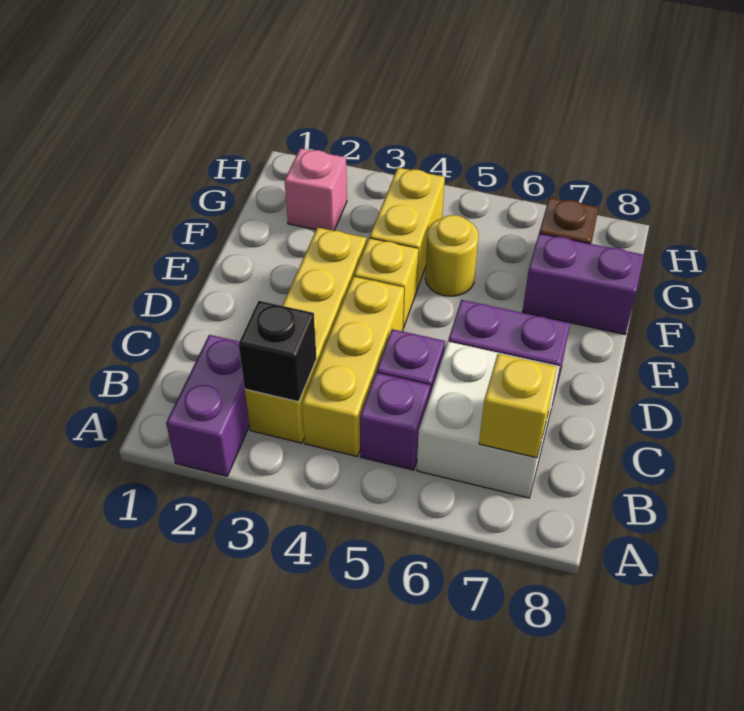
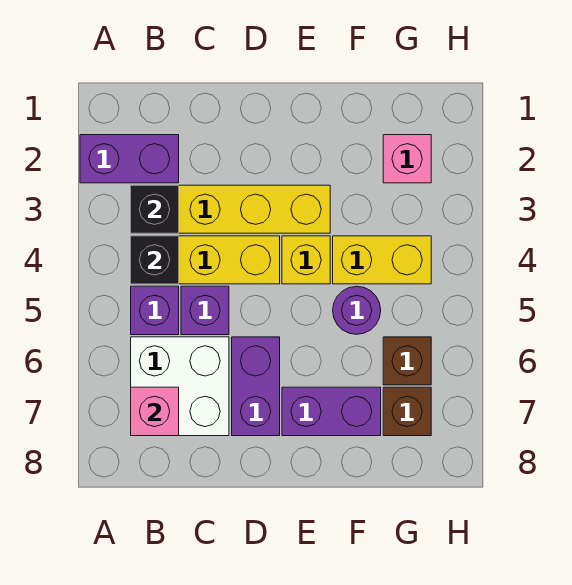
none -> black brick B4 level 2
yellow brick B7 level 2 -> pink brick B7 level 2
yellow round brick F5 level 1 -> purple round brick F5 level 1
purple brick F7:F8 level 1 -> purple brick E7:F7 level 1
none -> brown brick G6 level 1

